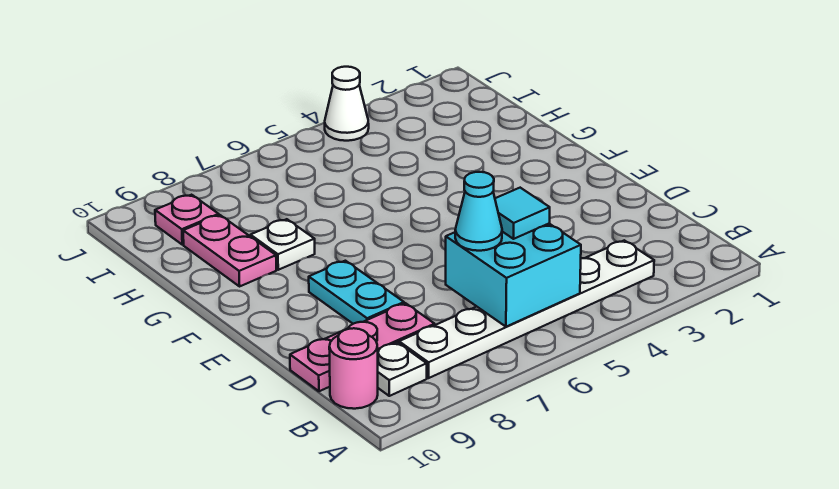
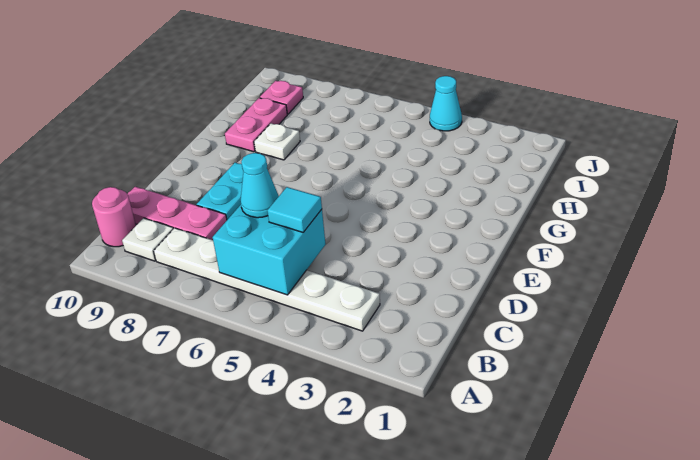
white cone J4 level 1 -> cyan cone J4 level 1

